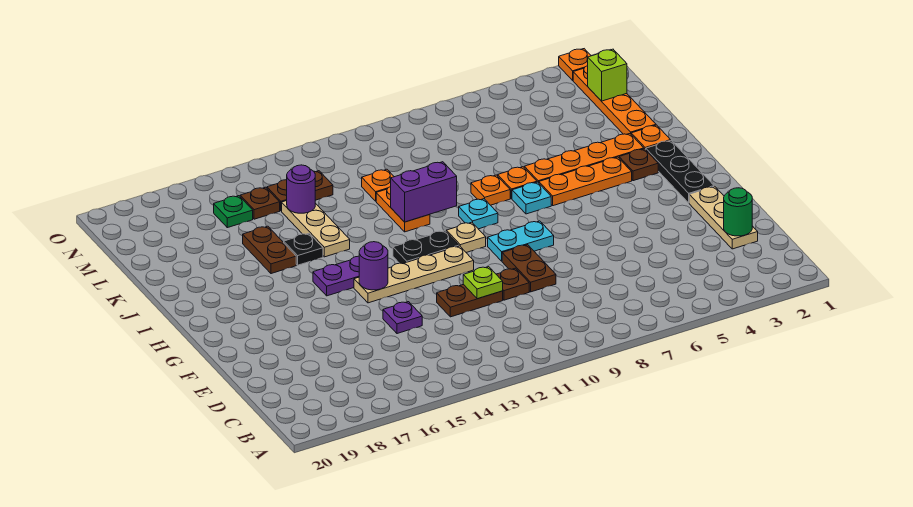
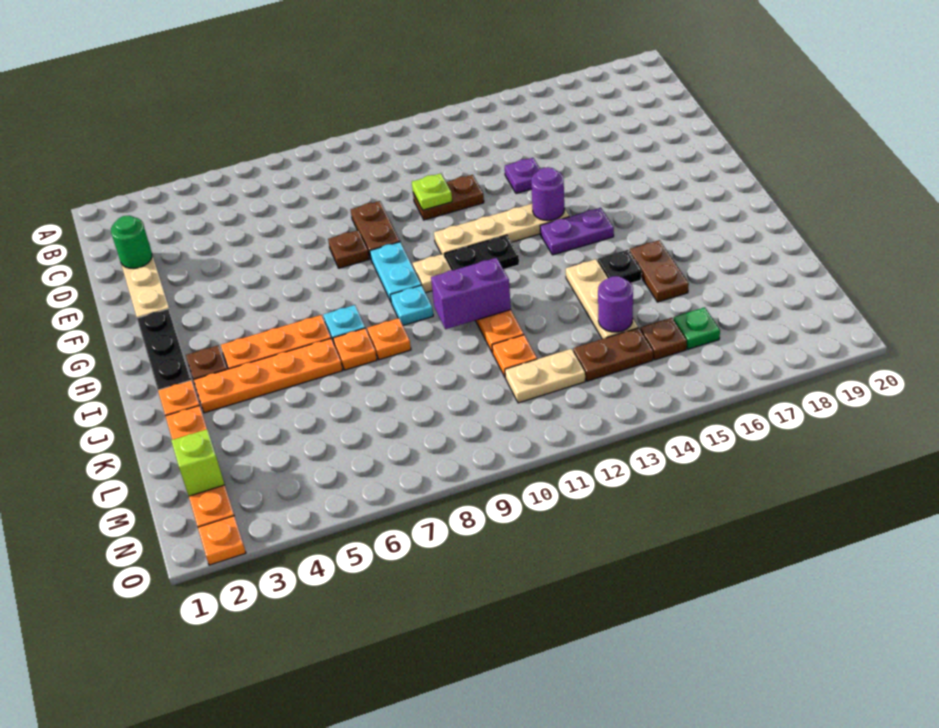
brown plate E10 level 1 -> brown plate F8 level 1
cyan plate G8:G9 level 1 -> cyan plate G9:H9 level 1
none -> tan plate M11:M12 level 1

